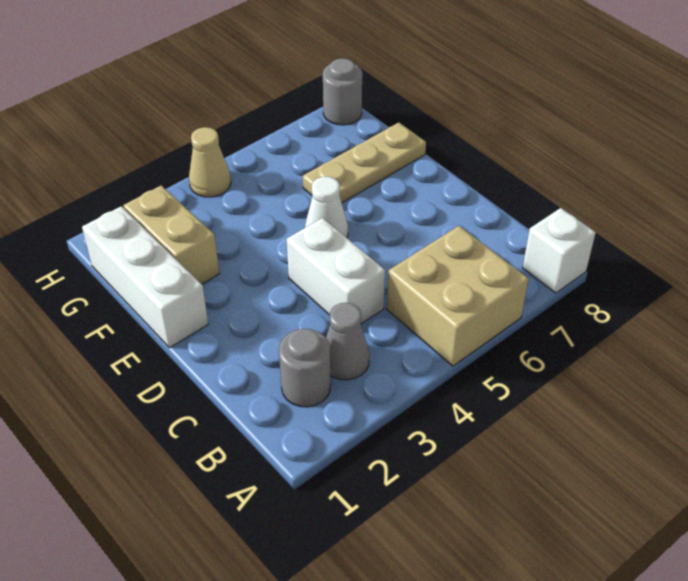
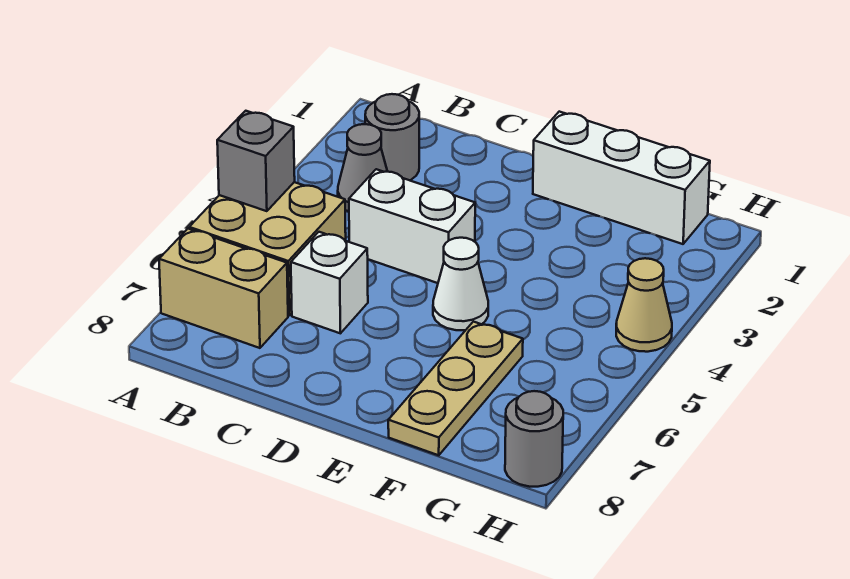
none -> grey brick A5 level 2
white brick A8 level 1 -> white brick C6 level 1
tan brick F2:G2 level 1 -> tan brick A7:B7 level 1

